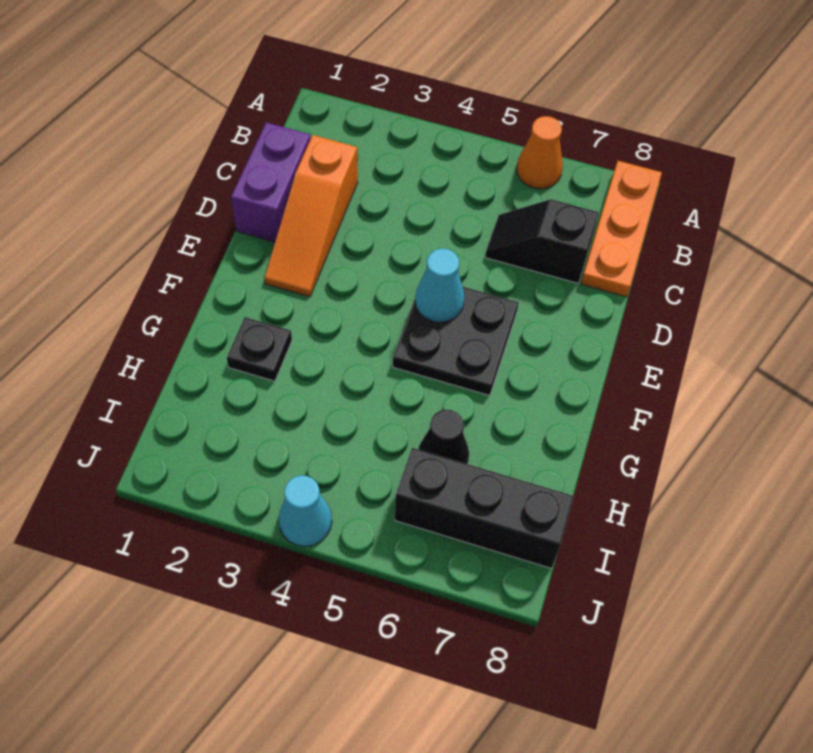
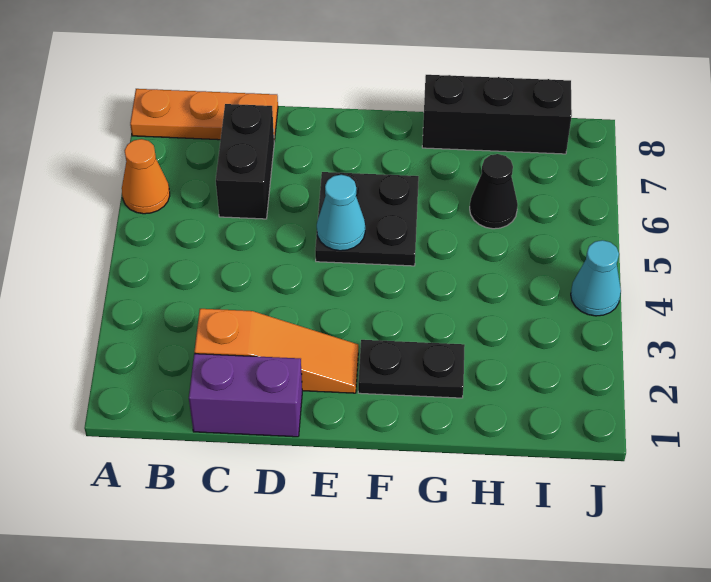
black slope C6:C7 level 1 top 7 -> black brick C6:C7 level 1
black plate G2 level 1 -> black plate F2:G2 level 1
black brick I6:I8 level 1 -> black brick G8:I8 level 1

